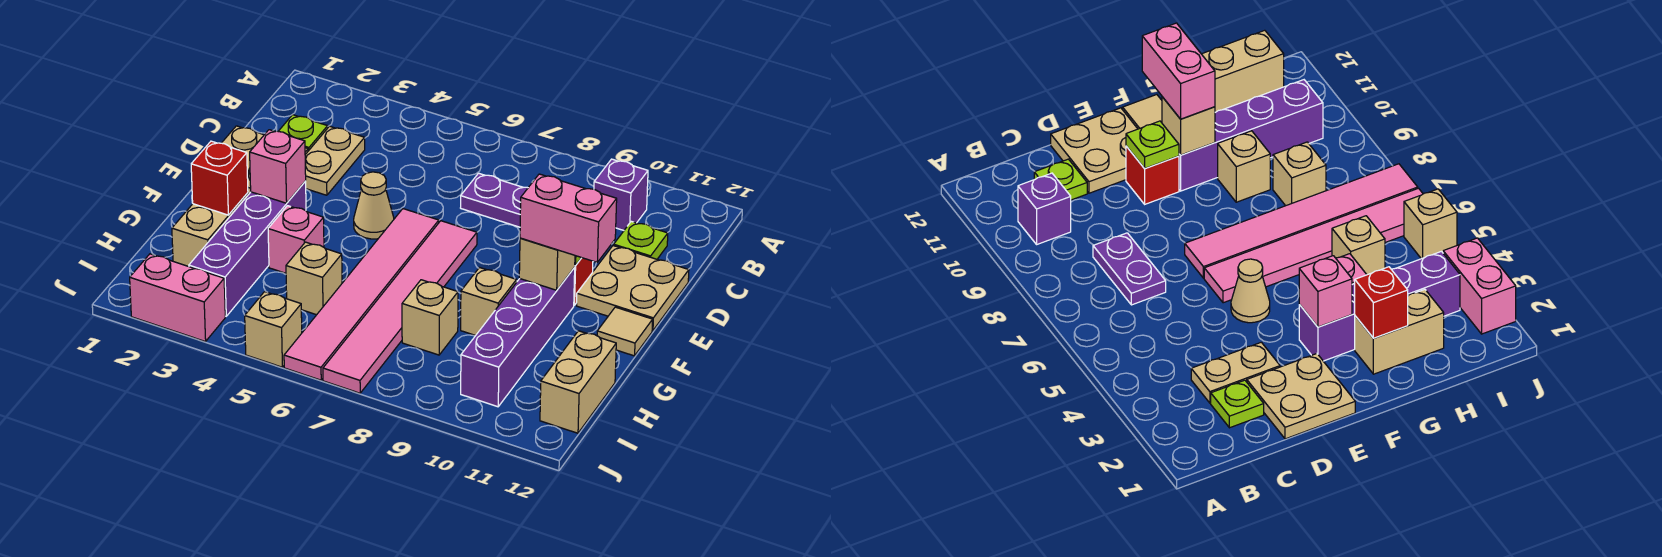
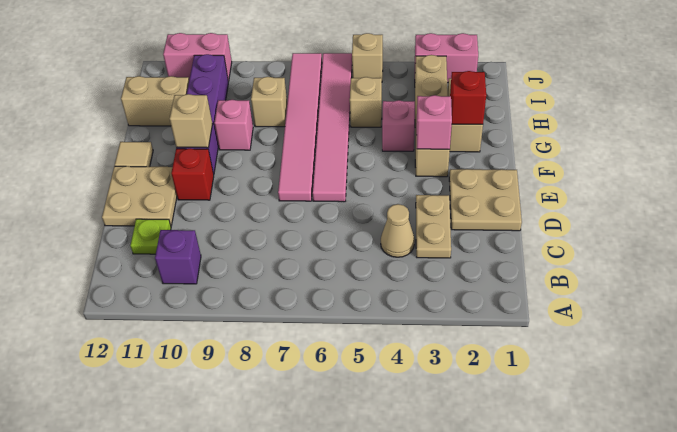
lime plate C2 level 1 -> none
purple plate C7:C8 level 1 -> none
tan cone E5 level 1 -> tan cone C4 level 1
lime plate E10 level 2 -> none
purple brick F3:I3 level 1 -> tan brick F3:I3 level 1
pink brick F10:F11 level 3 -> pink brick J10:J11 level 1
tan brick G9 level 1 -> pink brick G9 level 1
tan brick H12:I12 level 1 -> tan brick H11:H12 level 1

